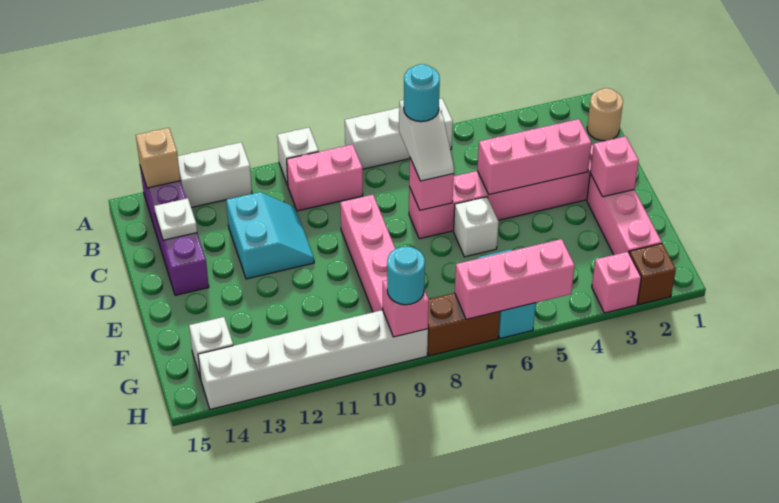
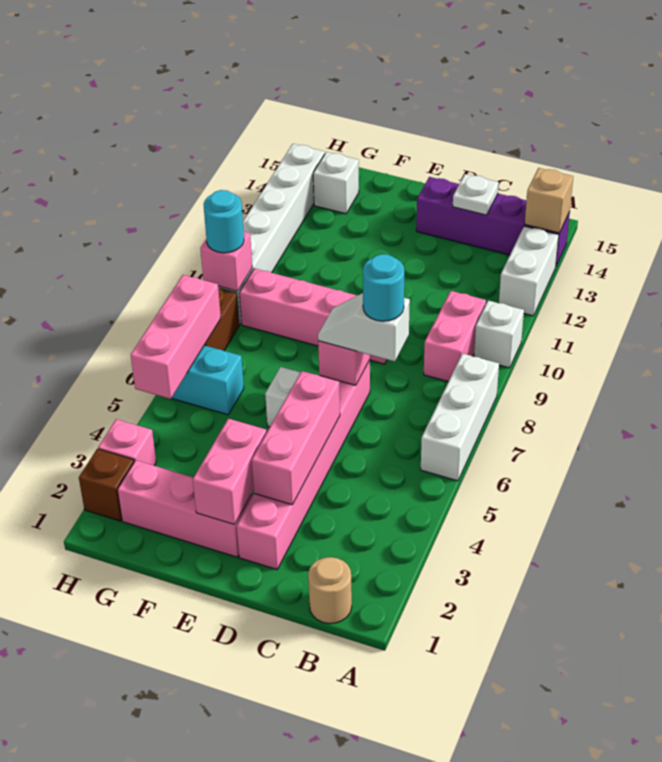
cyan slope C11:D12 level 1 top 12 -> none
pink brick E2 level 2 -> pink brick E2:E3 level 2

